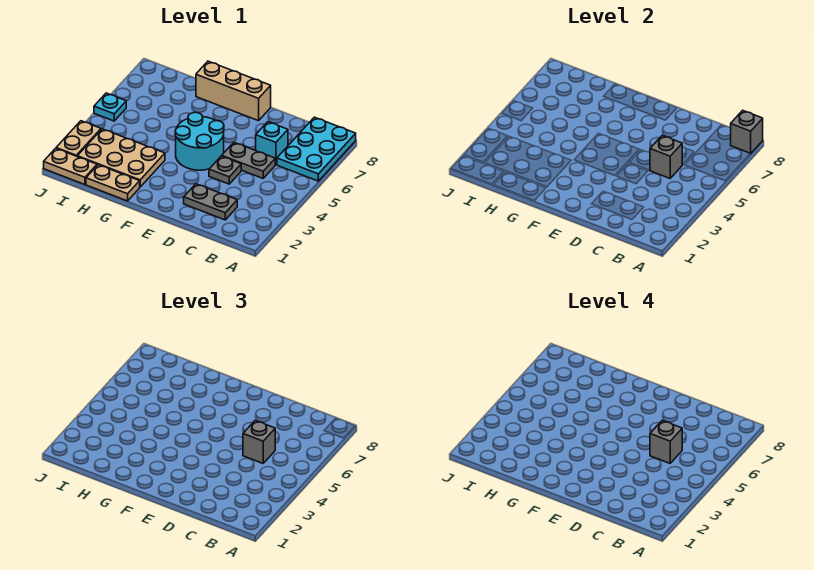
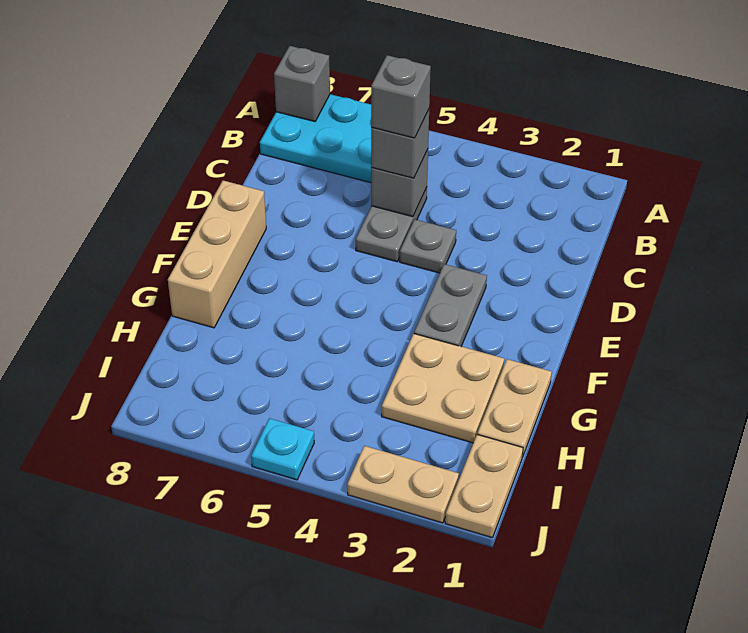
grey plate C2:D2 level 1 -> grey plate E3:F3 level 1
cyan brick C6 level 1 -> none
cyan round brick E4:F5 level 1 -> none
tan plate G2:I3 level 1 -> tan plate G2:H3 level 1

